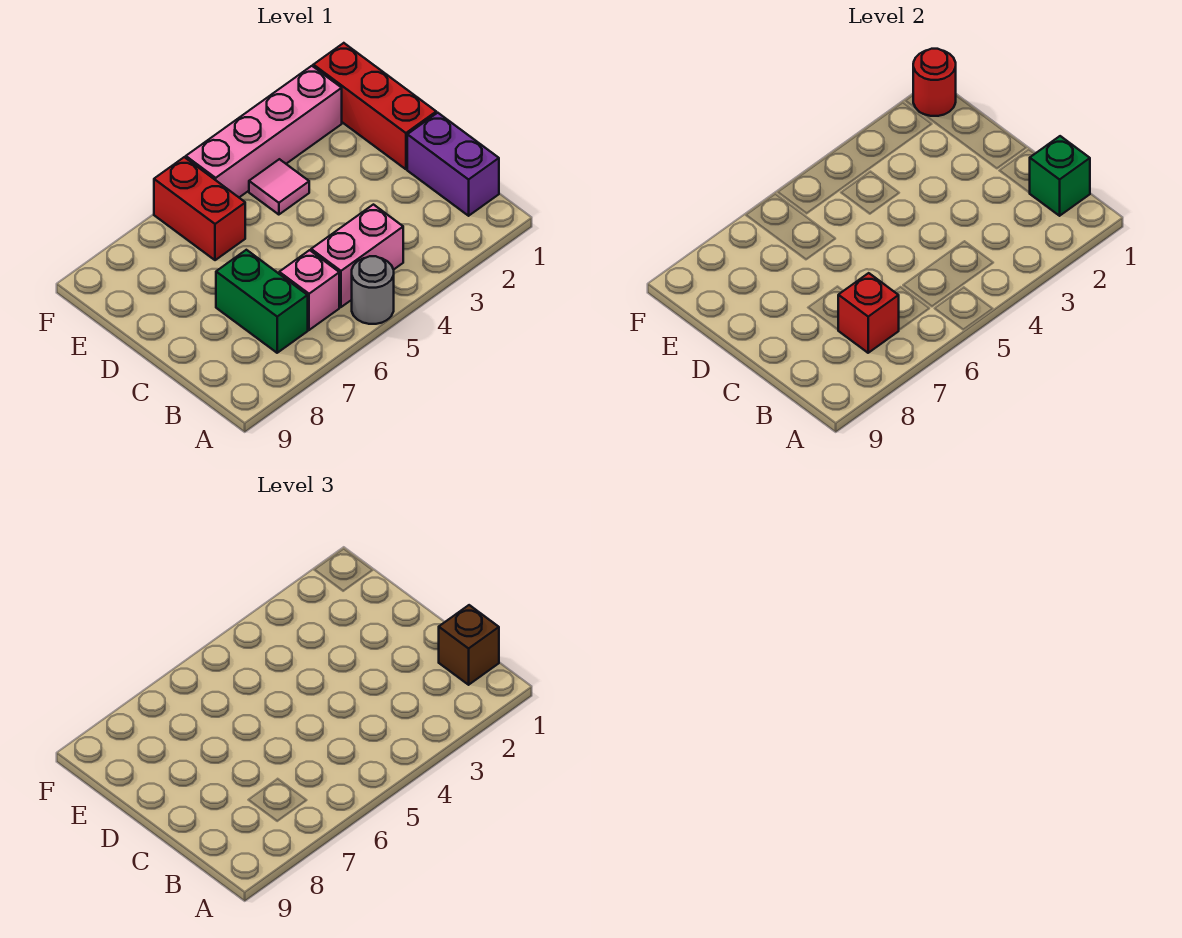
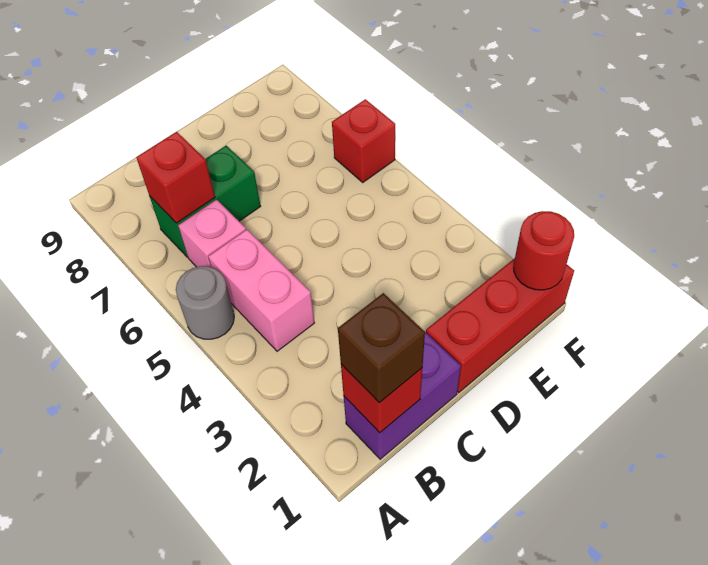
green brick B1 level 2 -> red brick B1 level 2
pink tile E4 level 1 -> none
red brick E6:F6 level 1 -> red brick F6 level 1
pink brick F2:F5 level 1 -> none

